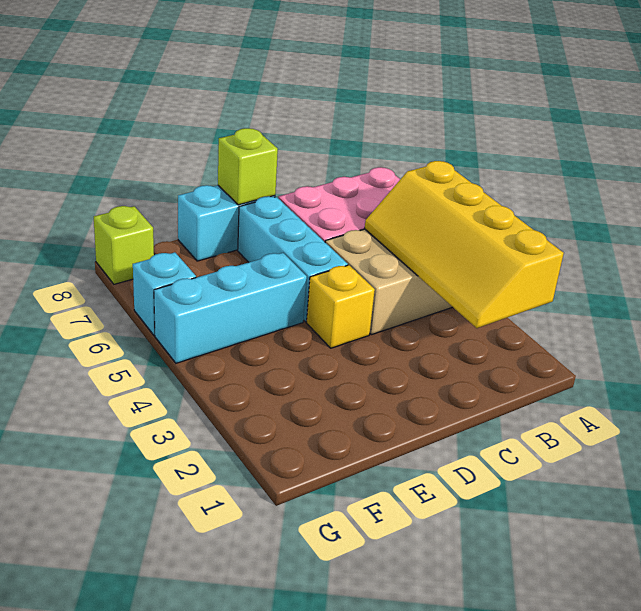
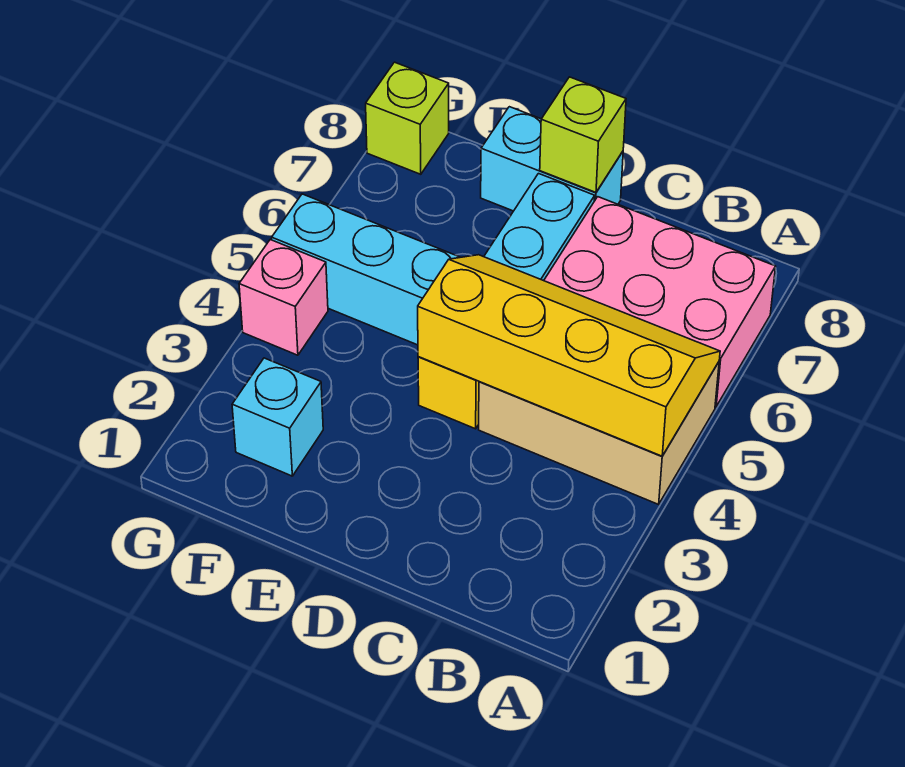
yellow slope A2:B5 level 2 top A -> yellow slope A4:D5 level 2 top 4
none -> pink brick G4 level 1
cyan brick G6 level 1 -> cyan brick F2 level 1

